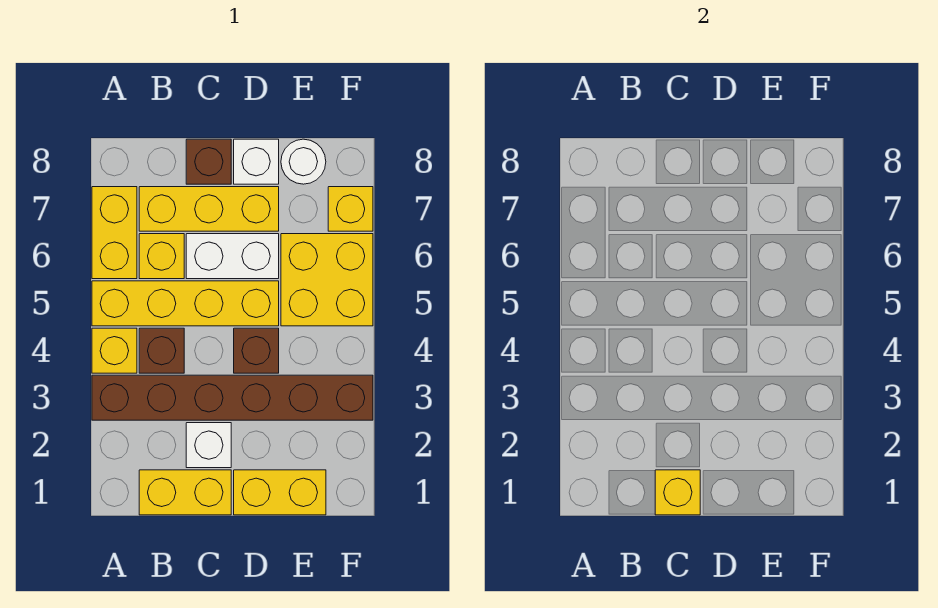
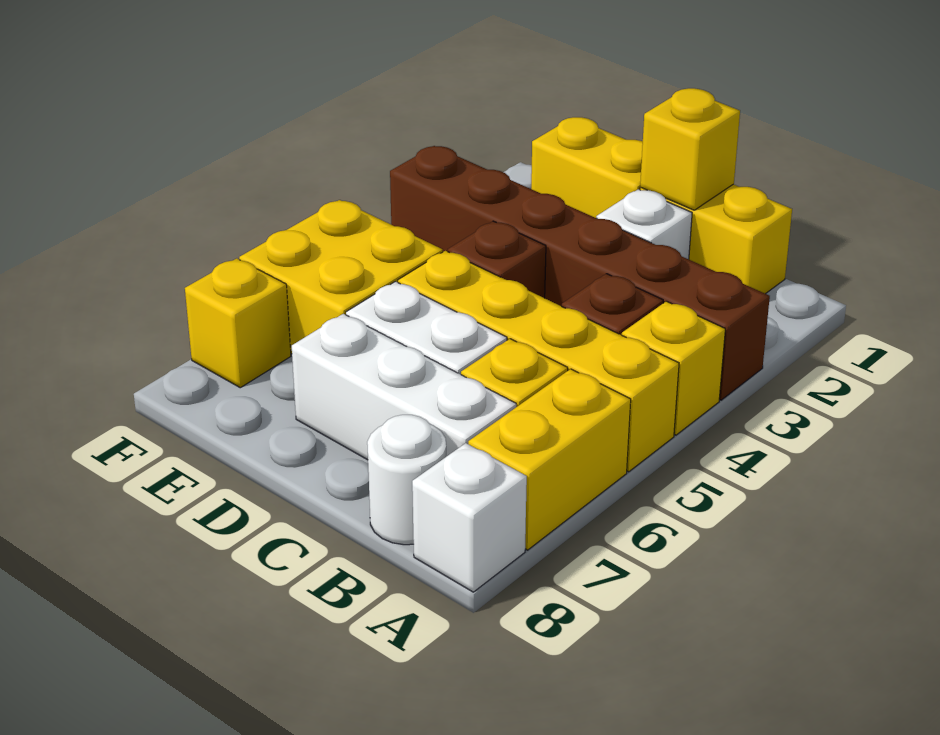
yellow brick B7:D7 level 1 -> white brick B7:D7 level 1
brown brick C8 level 1 -> none
white brick D8 level 1 -> white brick A8 level 1
white round brick E8 level 1 -> white round brick B8 level 1

